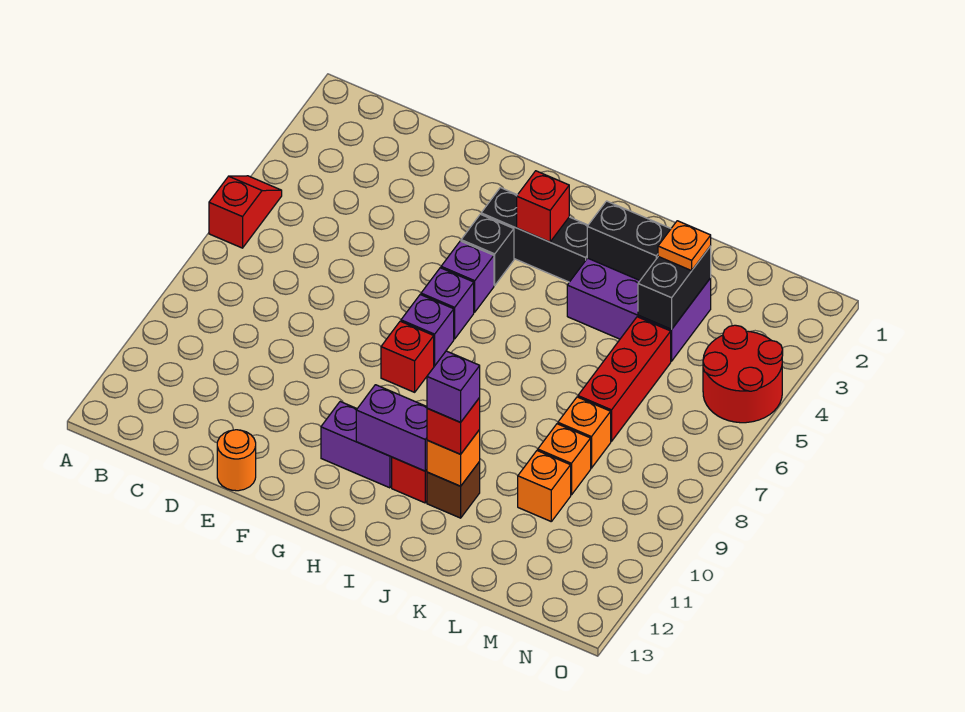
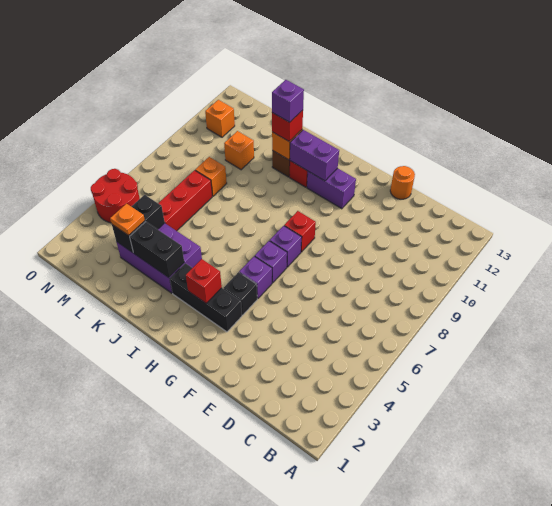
red slope A5:A6 level 1 top 6 -> none
orange brick L9 level 1 -> orange brick N11 level 1

